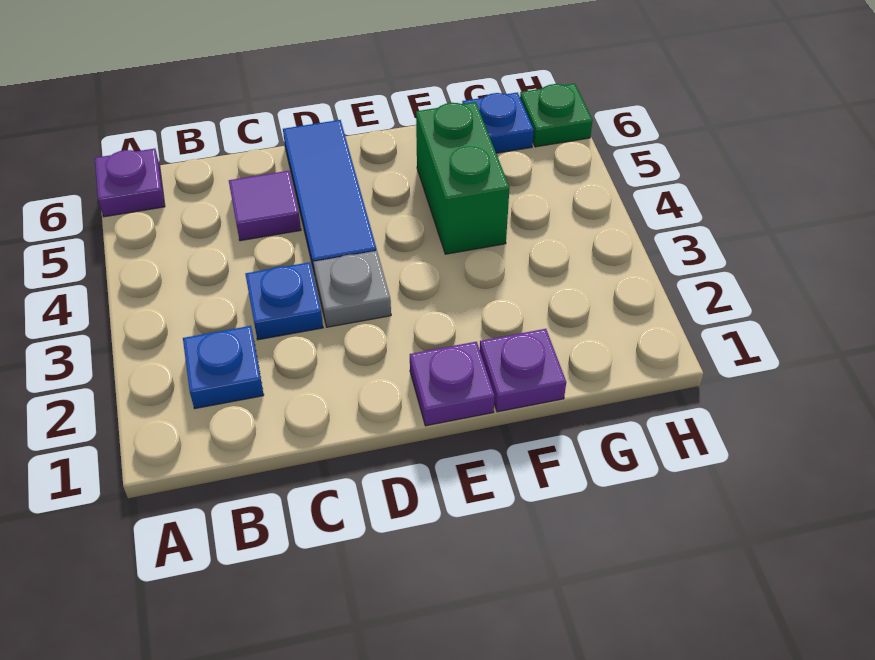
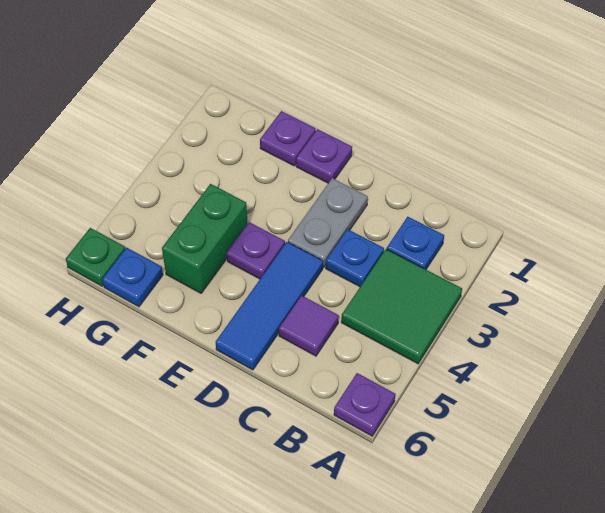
none -> green tile A3:B4 level 1
grey plate D3 level 1 -> grey plate D2:D3 level 1
none -> purple plate E4 level 1

